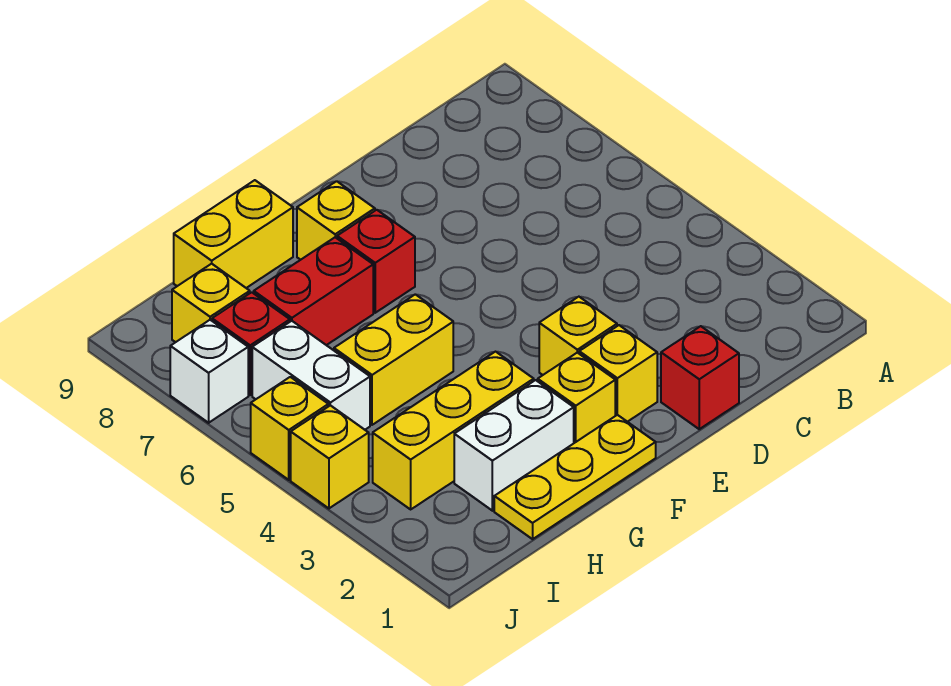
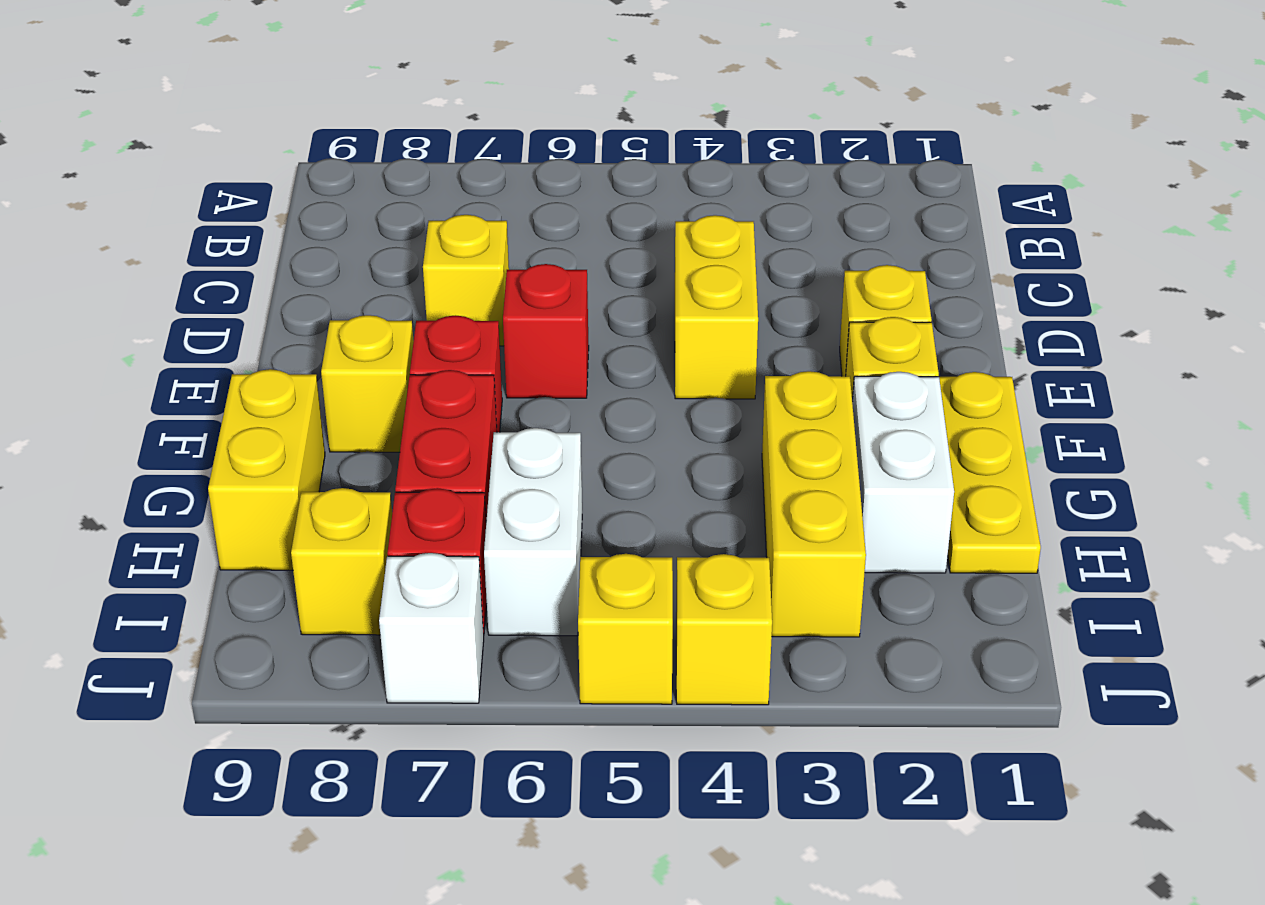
red brick D1 level 1 -> red brick E6 level 1
yellow brick E3 level 1 -> yellow brick D7 level 1
yellow brick G5:H5 level 1 -> yellow brick D4:E4 level 1
white brick I5:I6 level 1 -> white brick H6:I6 level 1

